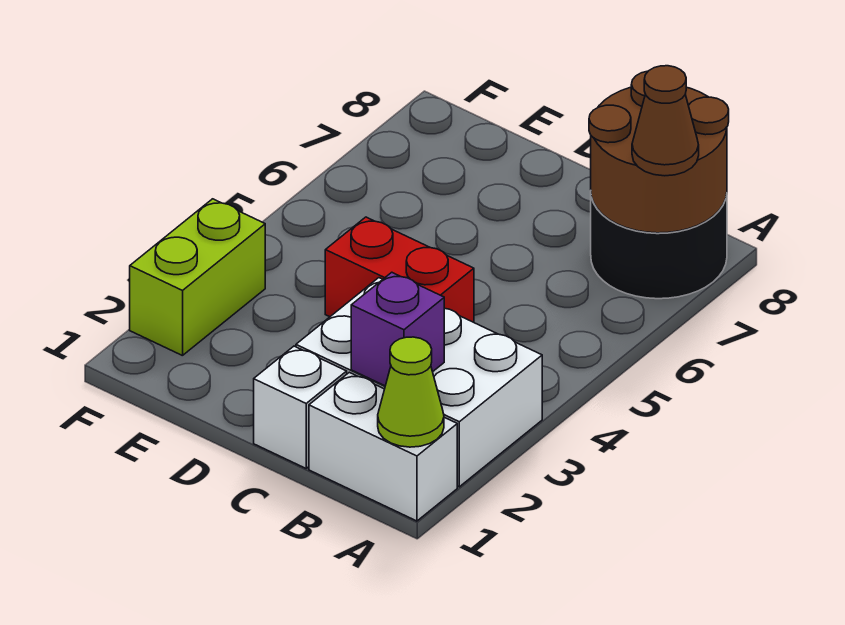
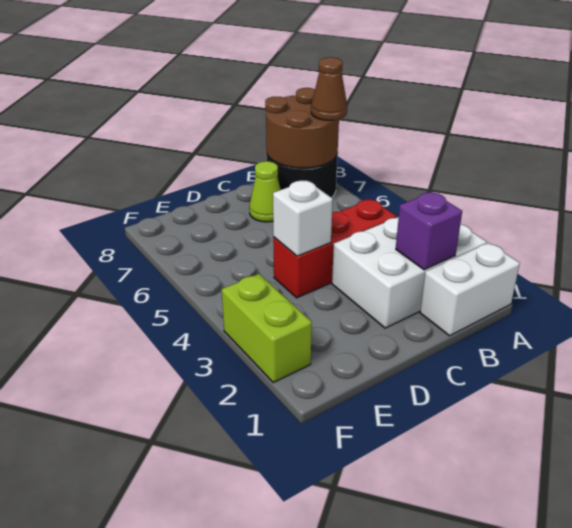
lime cone A1 level 2 -> lime cone C7 level 1
white brick C1 level 1 -> white brick D4 level 2
red brick C4:D4 level 1 -> red brick B4:D4 level 1

